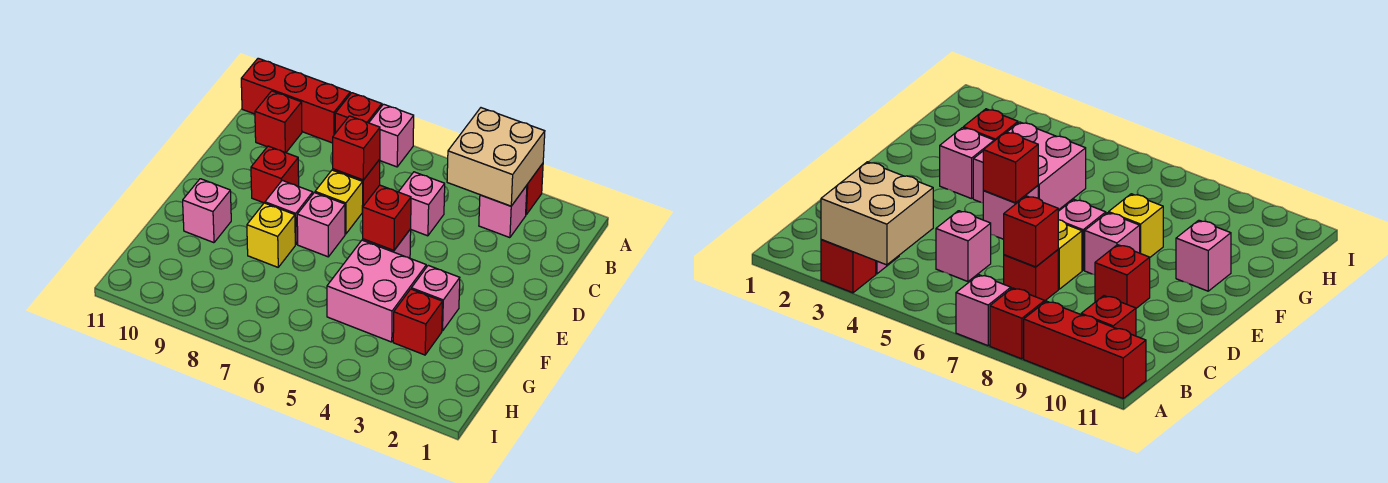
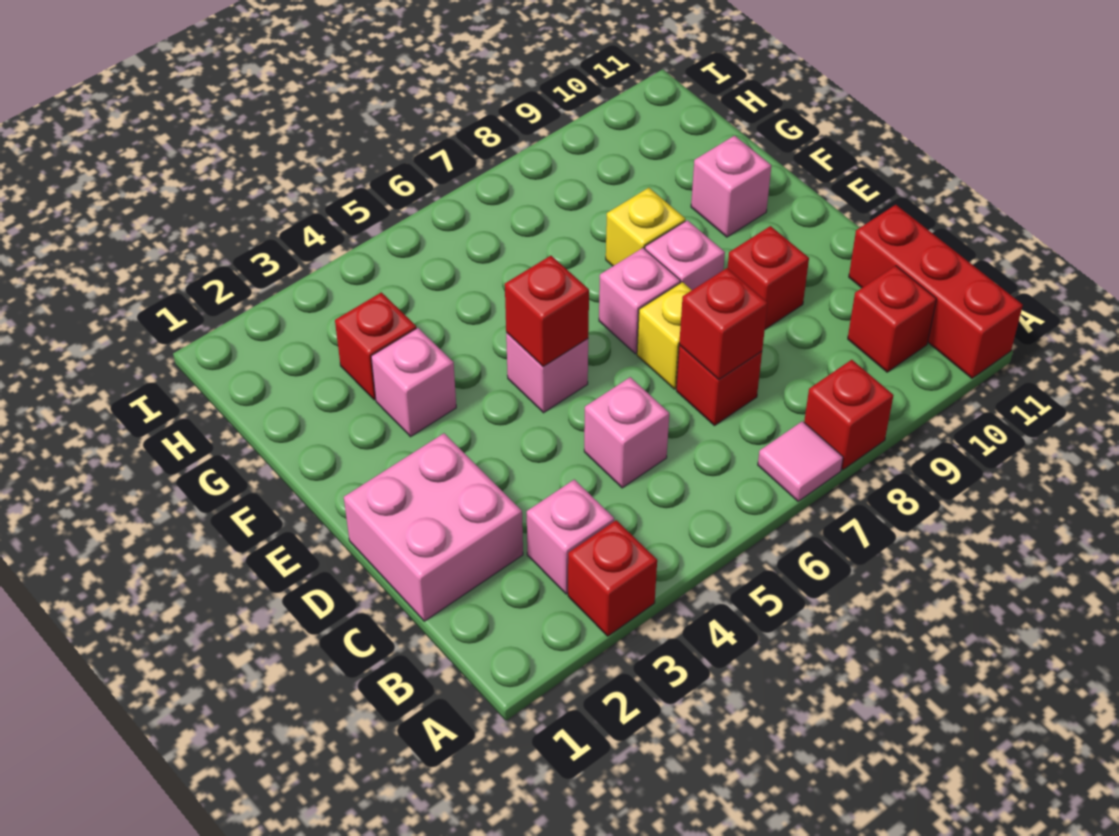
tan brick A3:B4 level 2 -> none
pink brick A7 level 1 -> pink tile A7 level 1
red brick A9:A11 level 1 -> red brick A11:C11 level 1
pink brick F4:G5 level 1 -> pink brick C1:D2 level 1

